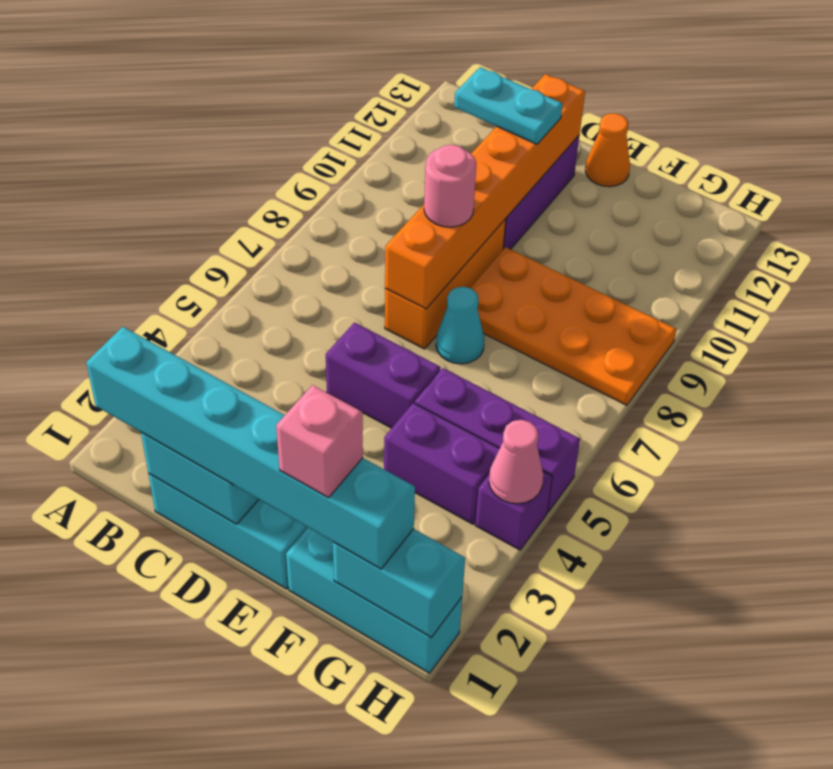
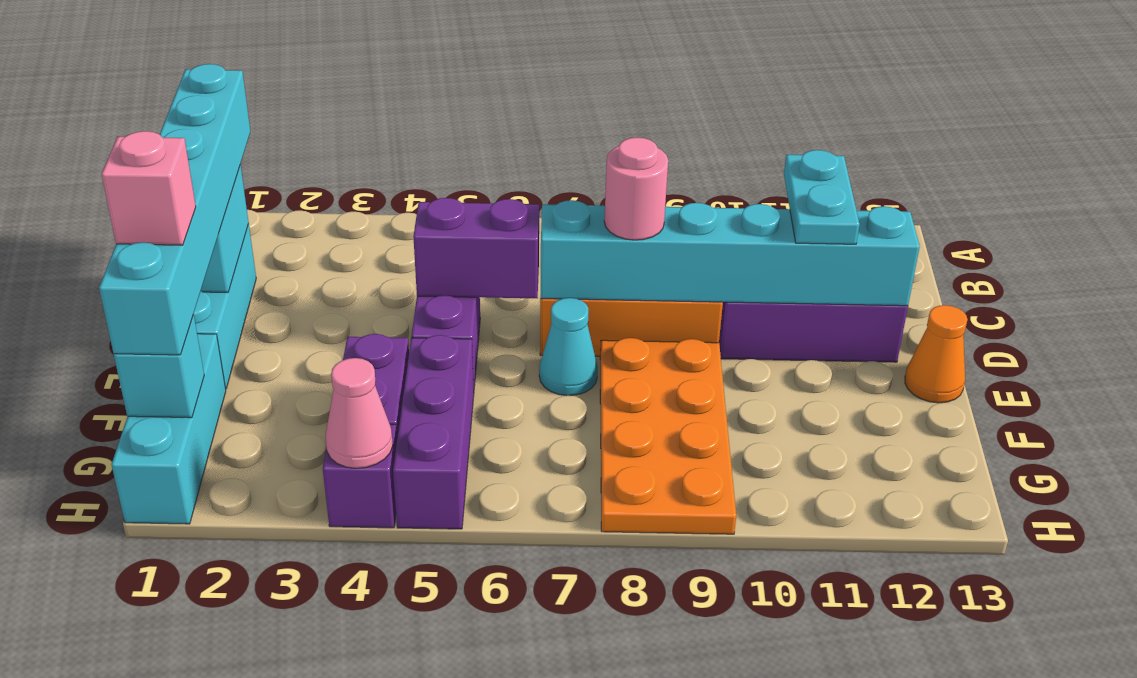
none -> purple brick D5:D6 level 2
orange brick D7:D12 level 2 -> cyan brick D7:D12 level 2
cyan brick G1:H1 level 2 -> cyan brick G1 level 2

